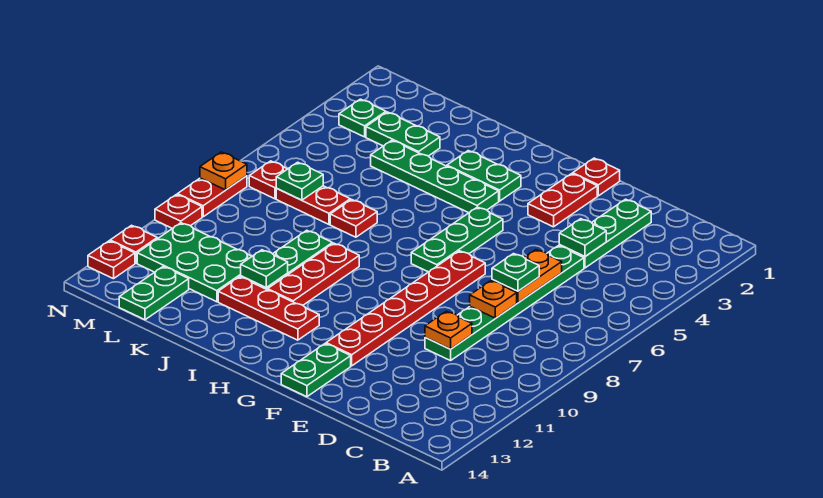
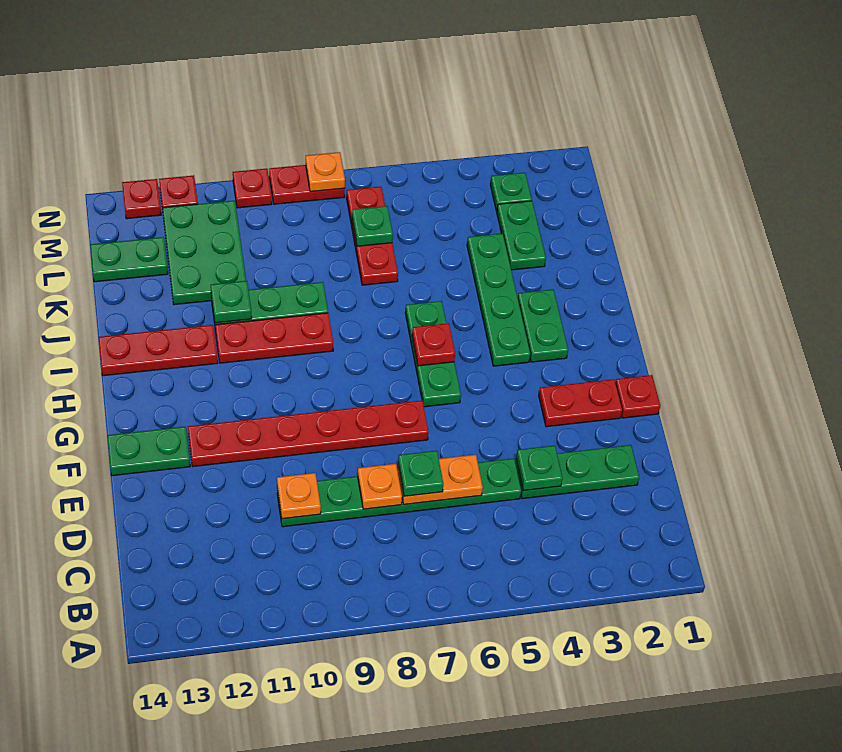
green plate G5:G7 level 1 -> green plate G6:I6 level 1
red plate H12:J12 level 1 -> red plate I12:I14 level 1
red plate J7 level 1 -> red plate H6 level 2

